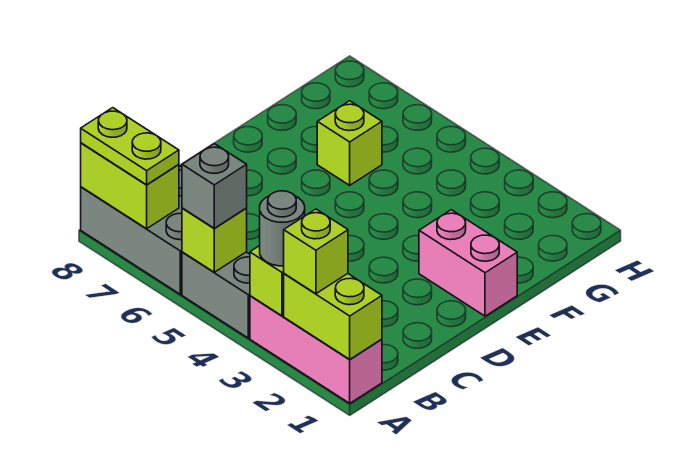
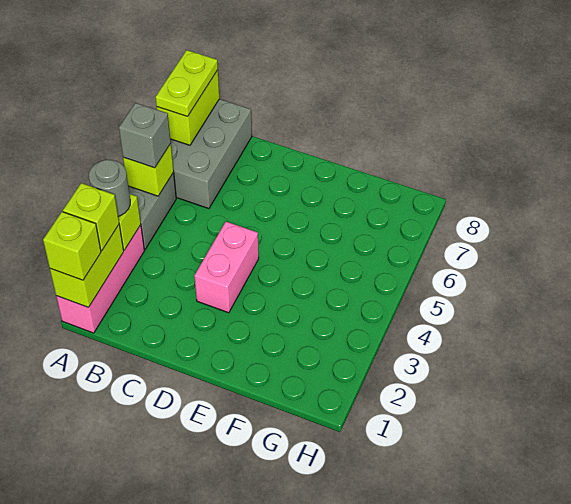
pink brick E1:E2 level 1 -> pink brick D3:D4 level 1
lime brick F6 level 1 -> lime brick A1 level 3

